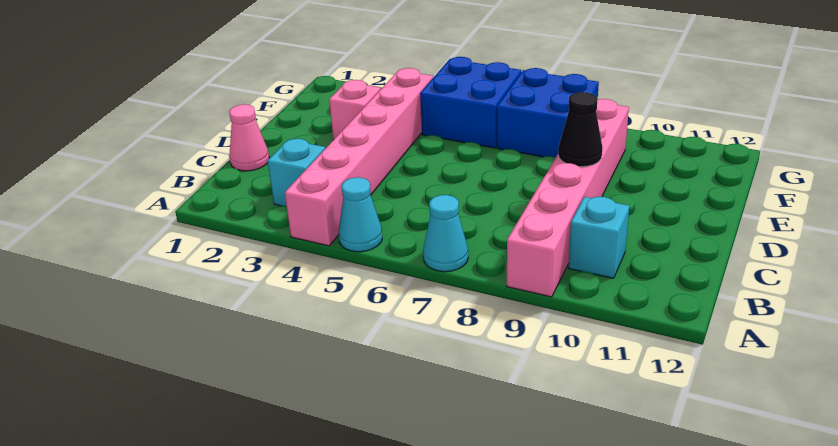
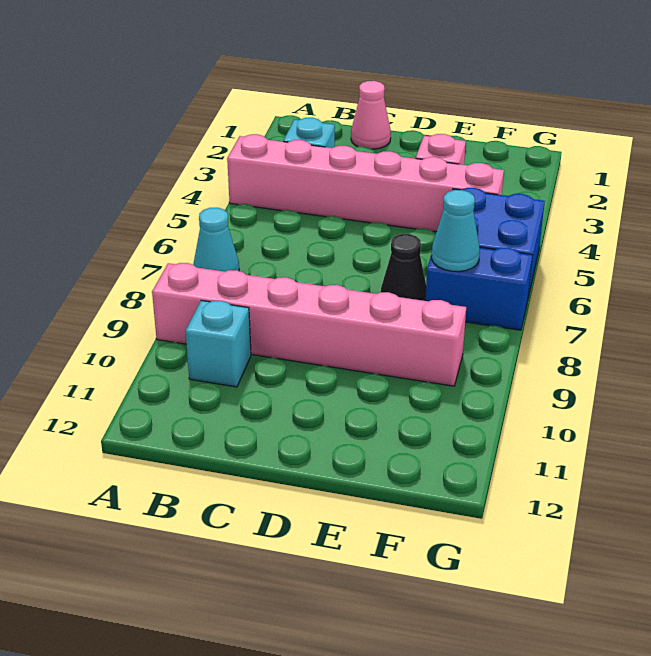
cyan cone A5 level 1 -> cyan cone F7 level 2
black cone D9 level 2 -> black cone E7 level 1
blue brick F7:G8 level 1 -> blue brick F7:G7 level 1

